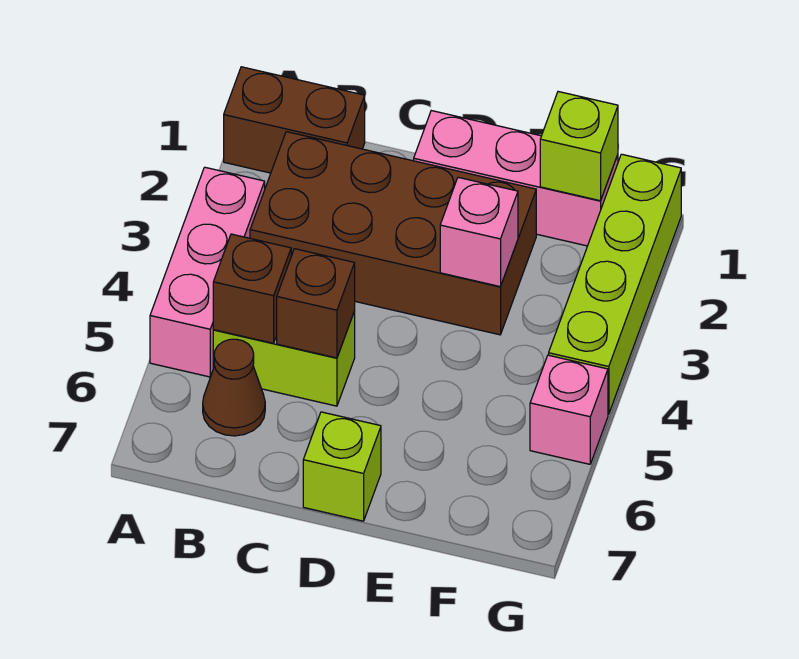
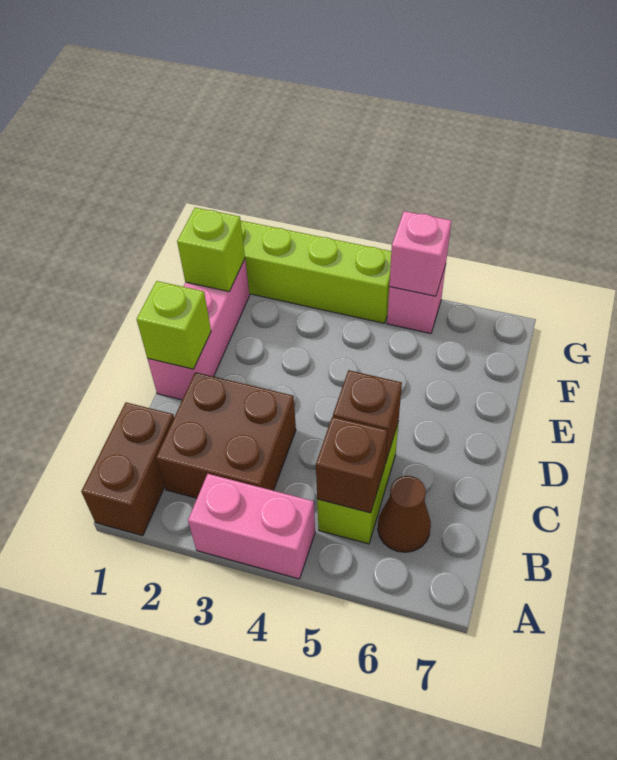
pink brick A3:A5 level 1 -> pink brick A3:A4 level 1
brown brick B2:E3 level 1 -> brown brick B2:C3 level 1
lime brick D7 level 1 -> lime brick D1 level 2
pink brick E3 level 2 -> pink brick G5 level 2

